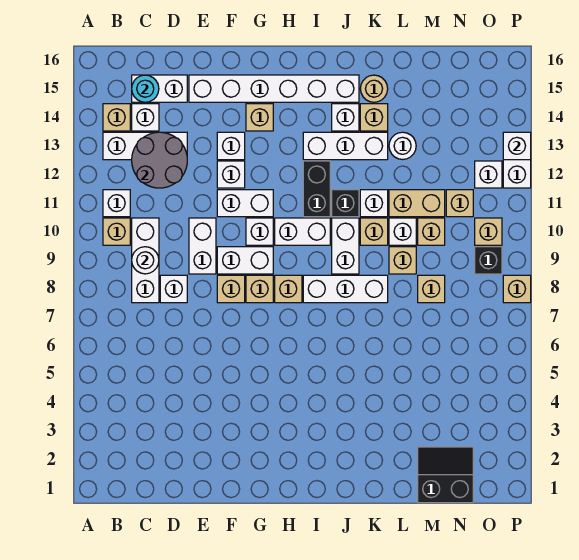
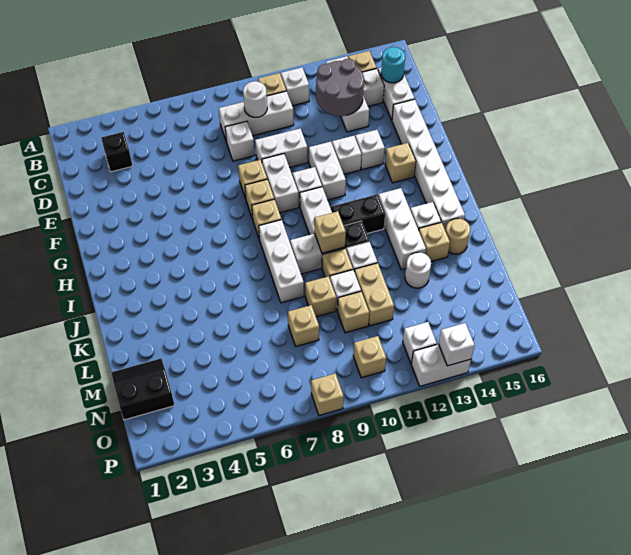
black slope M1:N2 level 1 top 1 -> black slope M1:N2 level 1 top N
tan brick N11 level 1 -> tan brick J10 level 2
black brick O9 level 1 -> black brick C3 level 1

